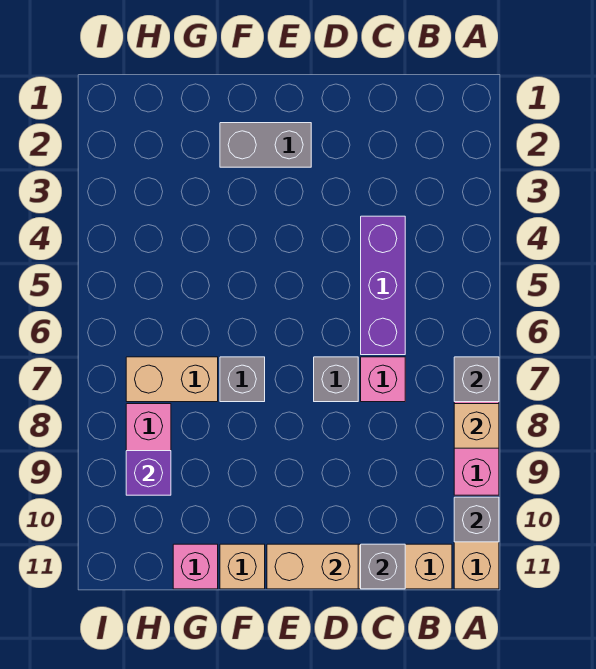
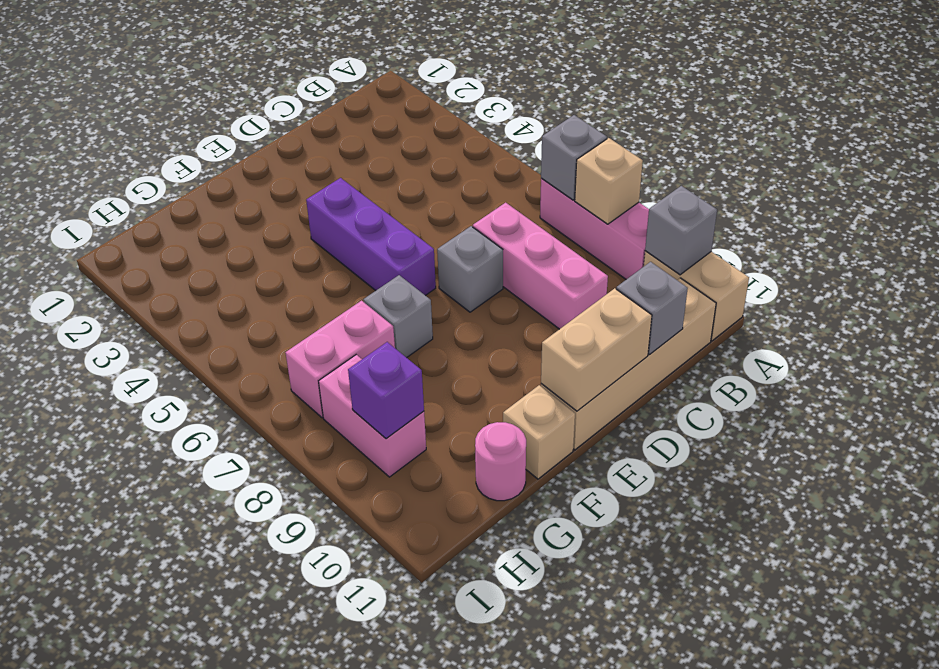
purple brick C4:C6 level 1 -> purple brick E4:E6 level 1
pink brick C7 level 1 -> pink brick C7:C9 level 1
grey brick E2:F2 level 1 -> none
tan brick G7:H7 level 1 -> pink brick G7:H7 level 1
pink brick G11 level 1 -> pink round brick G11 level 1

